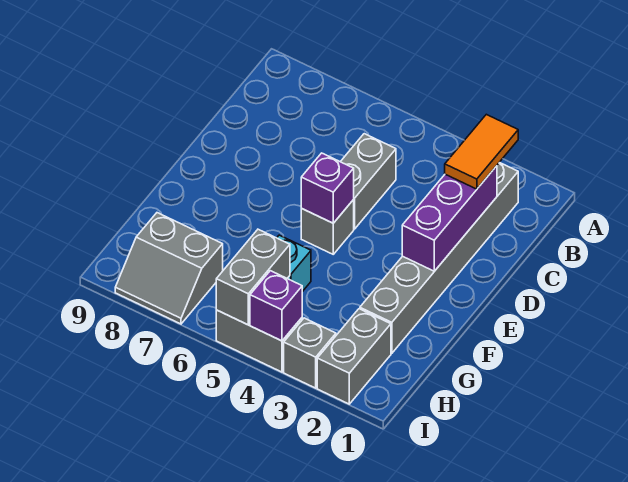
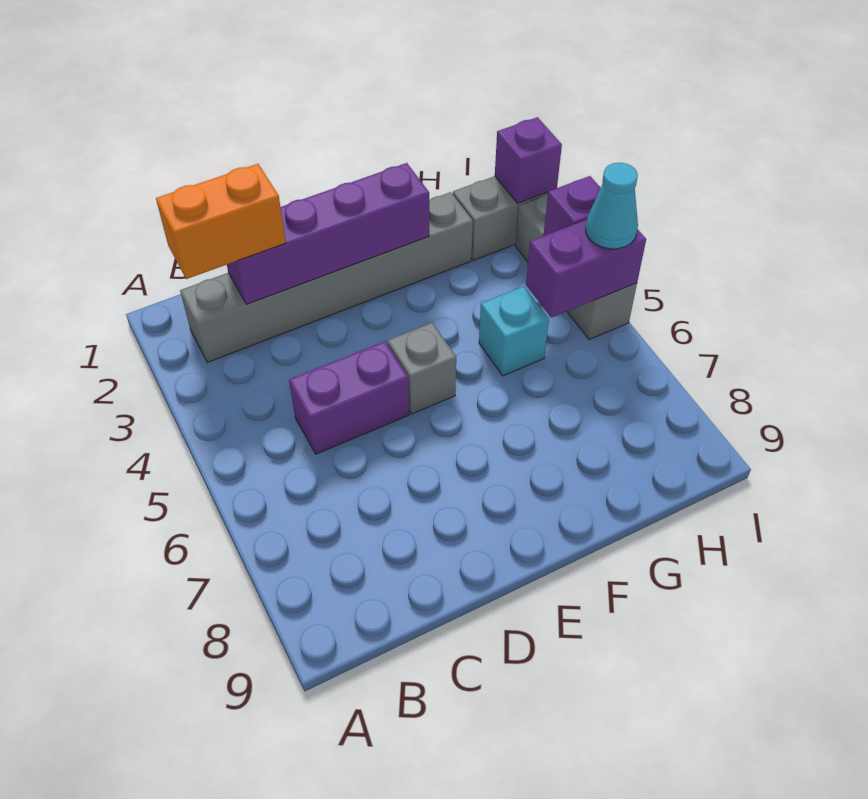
orange tile B2:C2 level 3 -> orange brick B2:C2 level 3
purple brick C2:E2 level 2 -> purple brick C2:F2 level 2
grey brick C5:D5 level 1 -> purple brick C5:D5 level 1
purple brick E5 level 2 -> purple brick I2 level 2
grey brick H5:I5 level 2 -> purple brick H5:I5 level 2
grey slope H7:I8 level 1 top H -> none
none -> cyan cone I5 level 3

